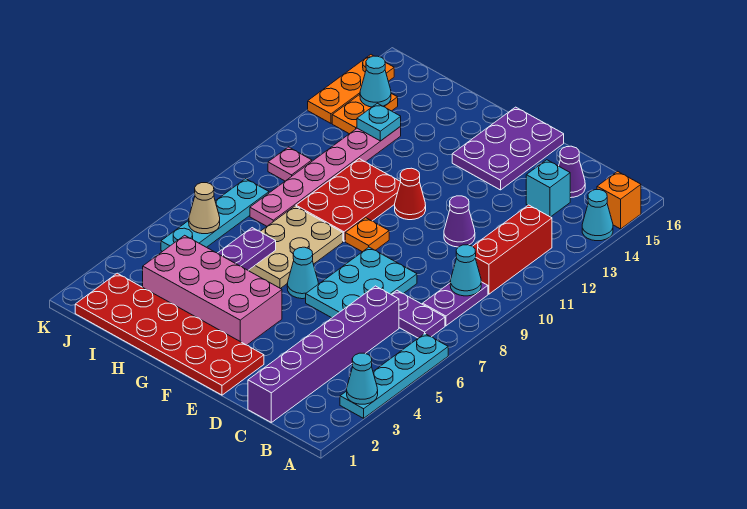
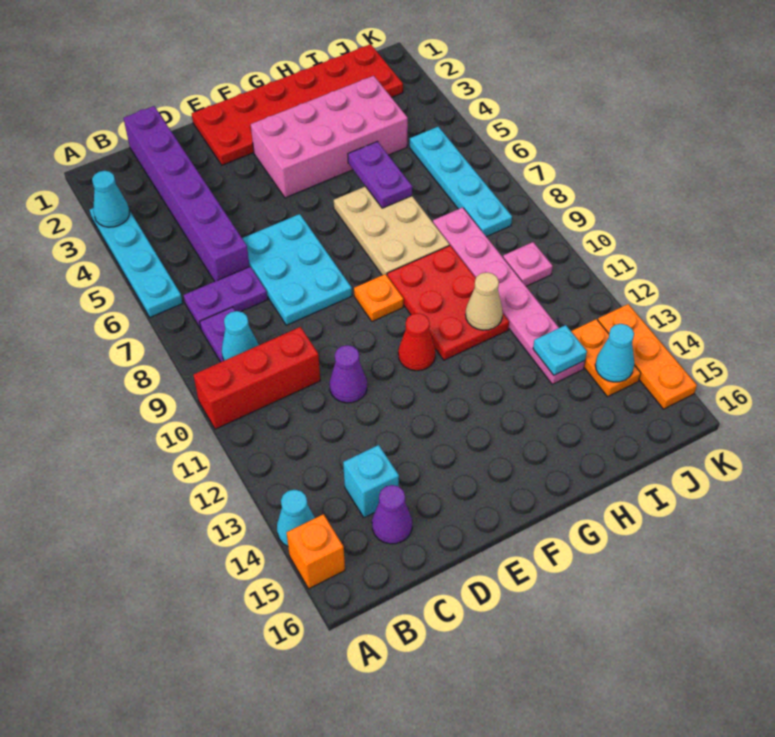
red brick B10:B12 level 1 -> red brick A10:C10 level 1
purple plate E14:F16 level 1 -> none
cyan cone F6 level 1 -> none
tan cone J6 level 2 -> tan cone H11 level 2

